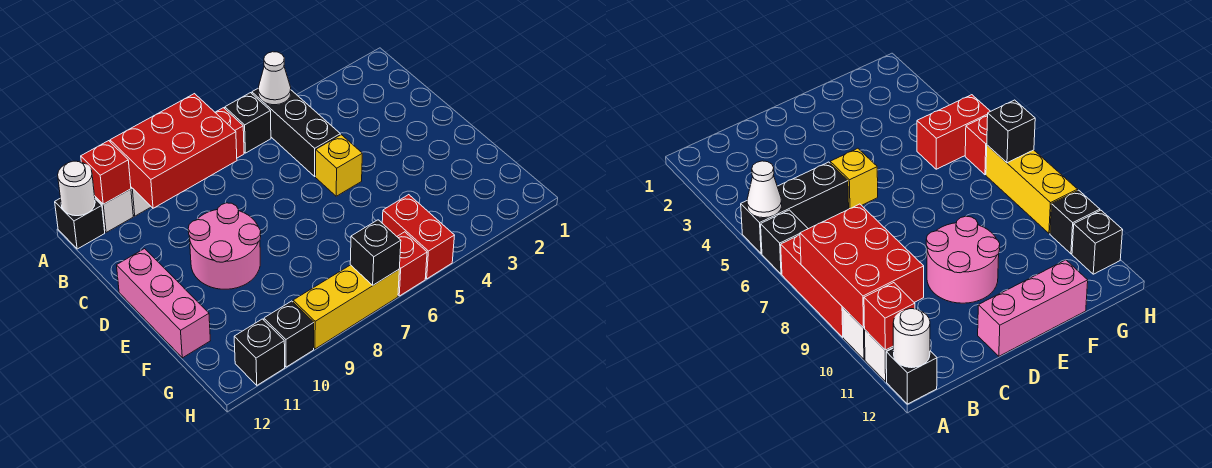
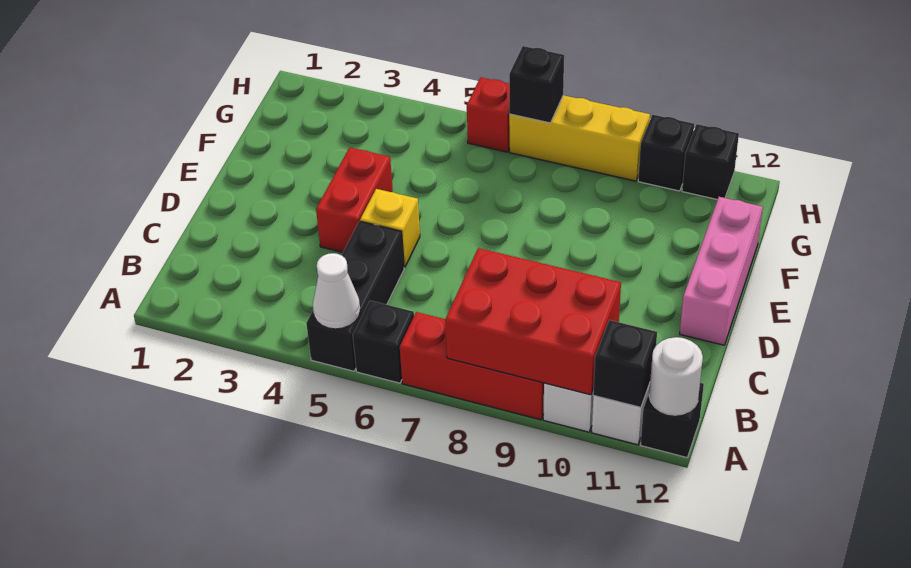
red brick A11 level 2 -> black brick A11 level 2
pink round brick D9:E10 level 1 -> none
red brick G5:H5 level 1 -> red brick D4:E4 level 1

